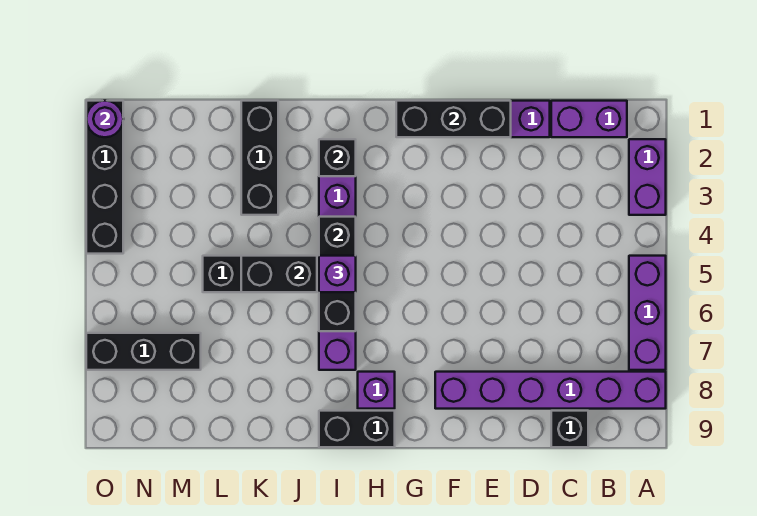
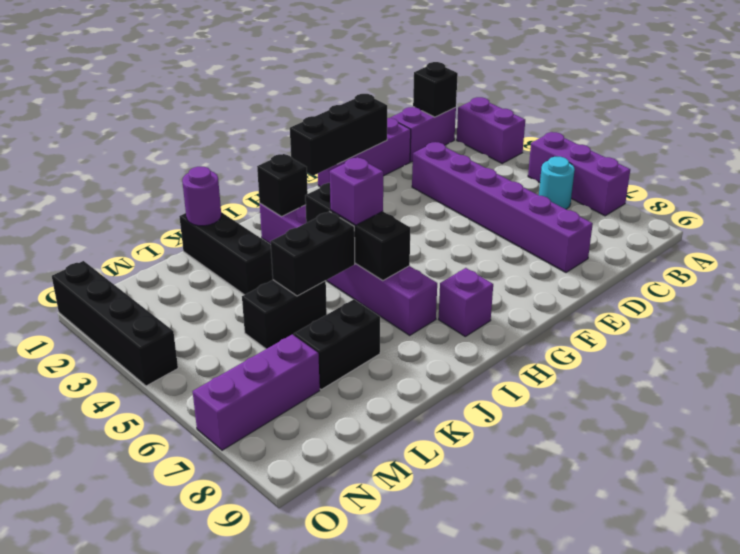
purple brick A8:F8 level 1 -> purple brick D3:D8 level 1
none -> cyan round brick B6 level 1
black brick C9 level 1 -> black brick B1 level 2
black brick H9:I9 level 1 -> black brick K7:L7 level 1
black brick M7:O7 level 1 -> purple brick M7:O7 level 1
purple round brick O1 level 2 -> purple round brick K1 level 2

